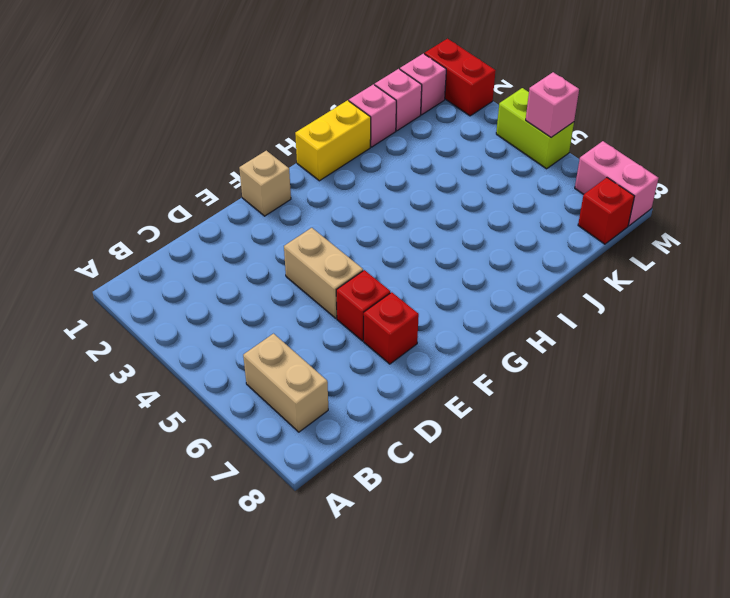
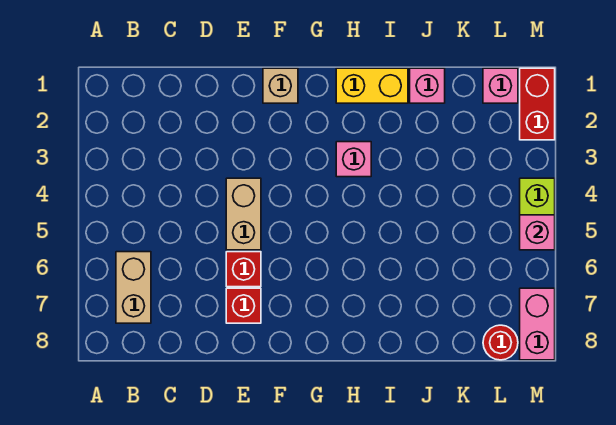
pink brick K1 level 1 -> pink brick H3 level 1
red brick L8 level 1 -> red round brick L8 level 1

